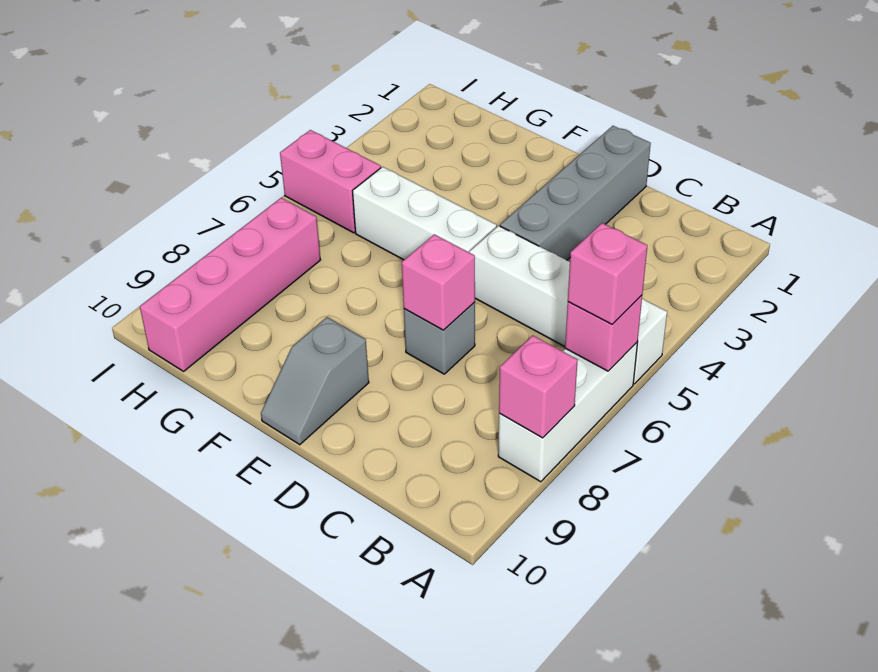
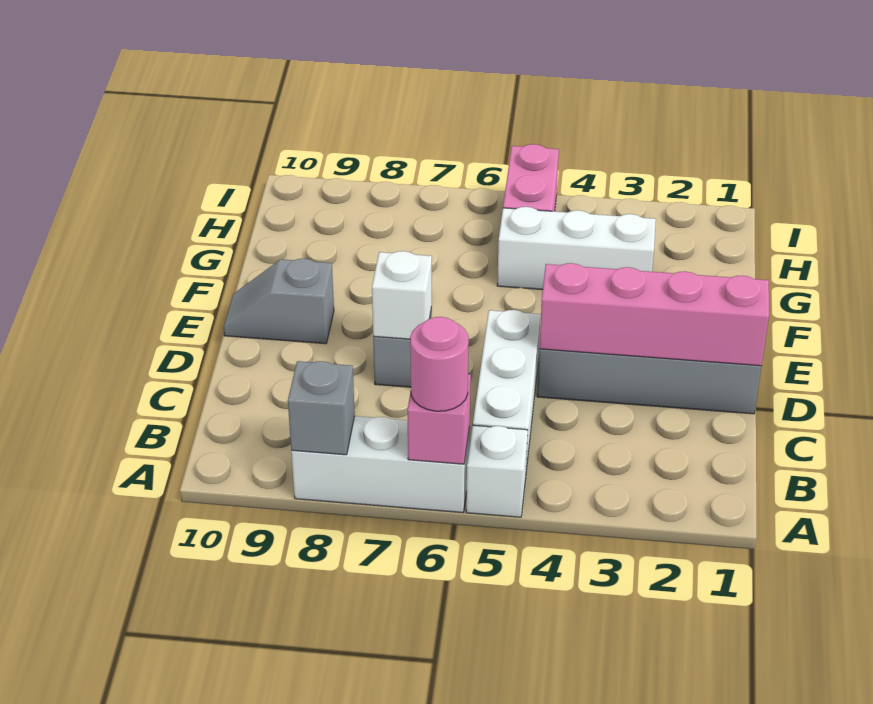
pink brick A6 level 3 -> pink round brick A6 level 3
pink brick A8 level 2 -> grey brick A8 level 2
pink brick D7 level 2 -> white brick D7 level 2
white brick E5:G5 level 1 -> white brick G3:G5 level 1
pink brick H7:H10 level 1 -> pink brick D1:D4 level 2

